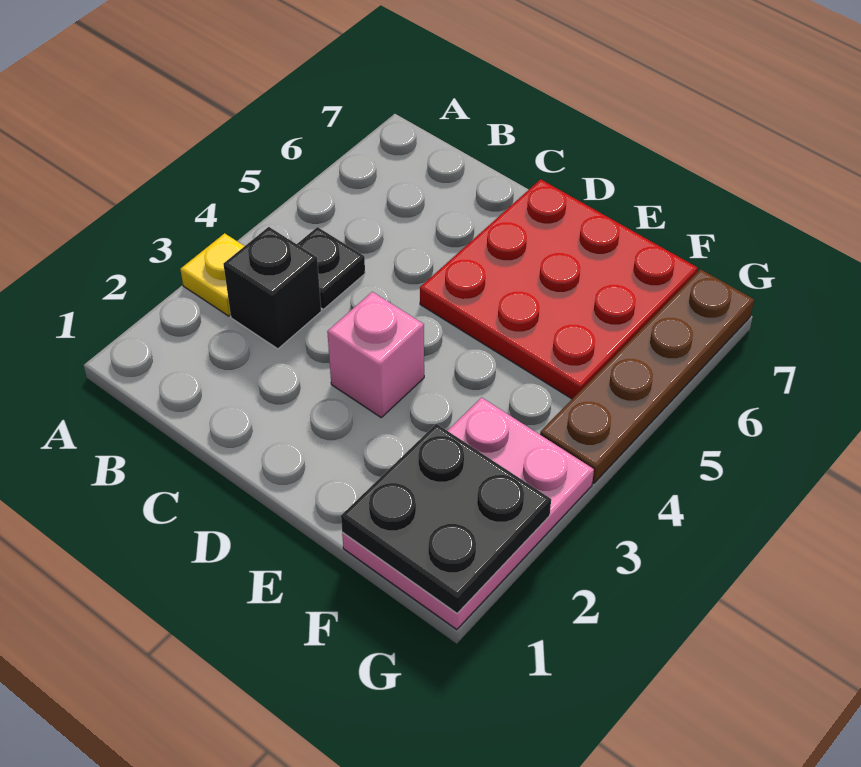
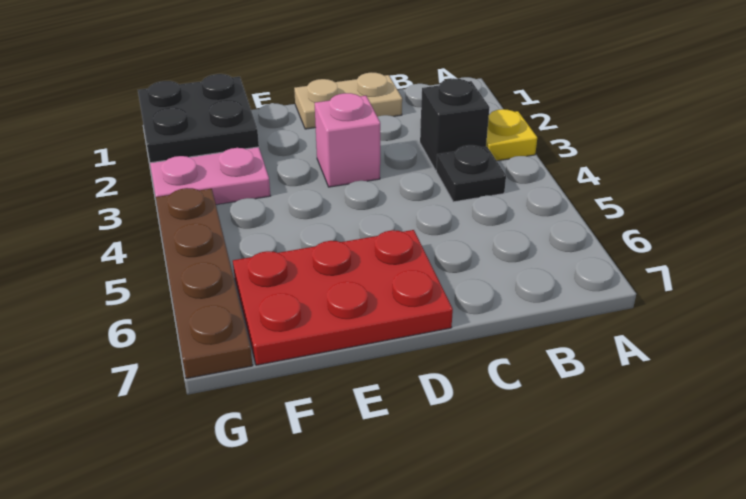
none -> tan plate C1:D1 level 1
red plate D5:F7 level 1 -> red plate D6:F7 level 1

